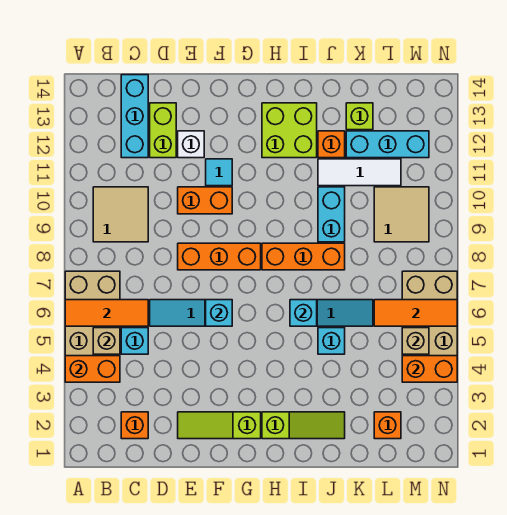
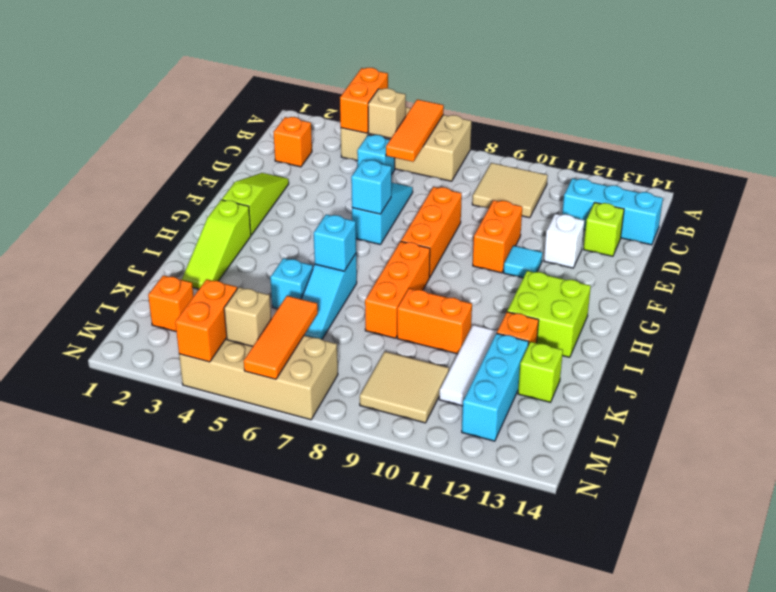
lime brick D12:D13 level 1 -> lime brick D13 level 1
cyan brick J9:J10 level 1 -> orange brick J9:J10 level 1

